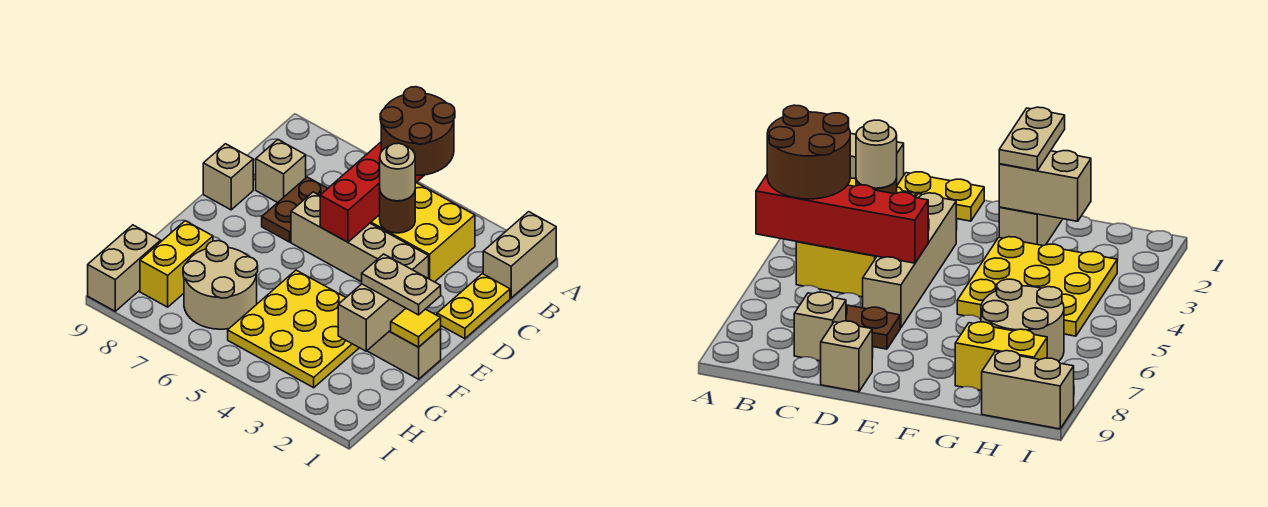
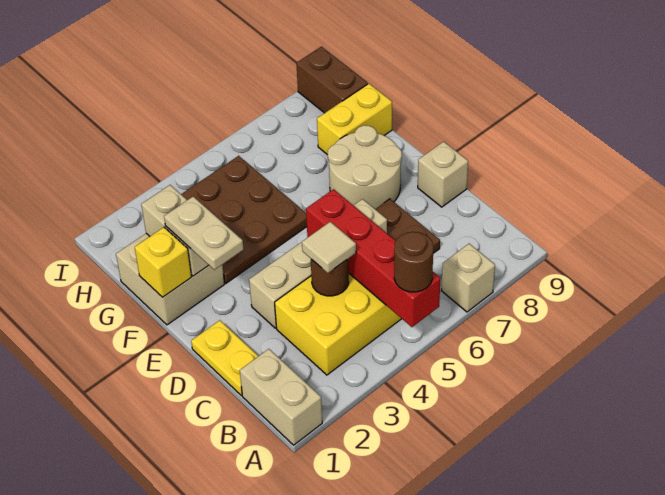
brown round brick A4:B5 level 3 -> brown round brick A5 level 3
tan round brick C4 level 3 -> tan tile C4 level 3
tan brick C8 level 1 -> tan brick A7 level 1
tan brick F1:F2 level 1 -> tan brick F1:G2 level 1
yellow tile F1 level 2 -> yellow brick F1 level 2
tan plate F1:F2 level 3 -> tan plate E2:F2 level 3
yellow plate F3:H5 level 1 -> brown plate F3:H5 level 1
tan round brick G6:H7 level 1 -> tan round brick E7:F8 level 1
yellow brick G8:H8 level 1 -> yellow brick G8:G9 level 1
tan brick H9:I9 level 1 -> brown brick H9:I9 level 1

